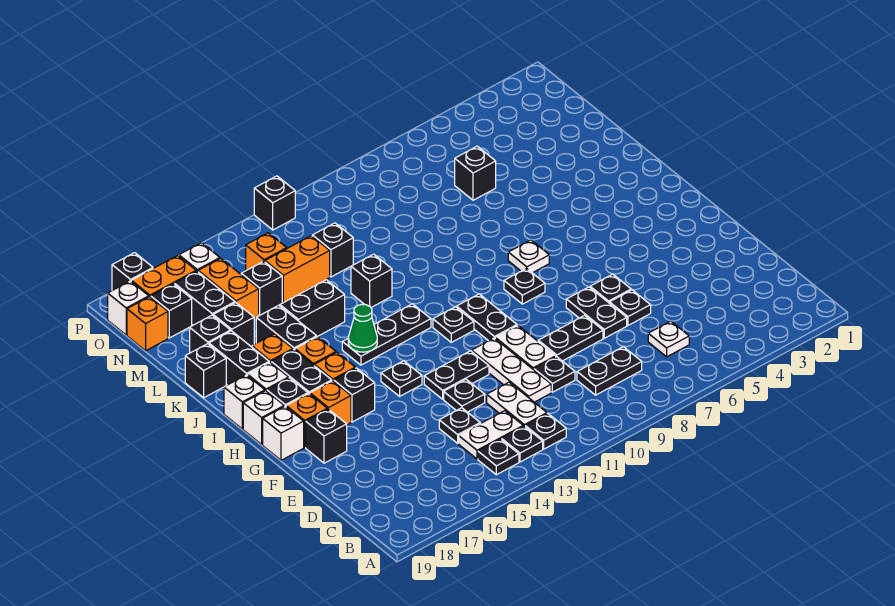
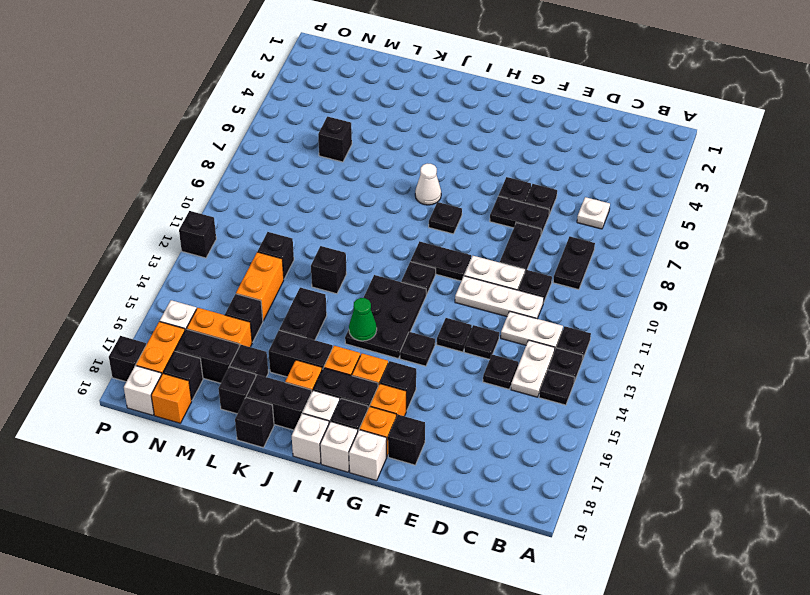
black plate F12:F13 level 1 -> black plate F13 level 1
white plate I7 level 1 -> white cone I7 level 1
black plate I12:I14 level 1 -> black plate H12:I14 level 1
orange brick N14 level 1 -> none

